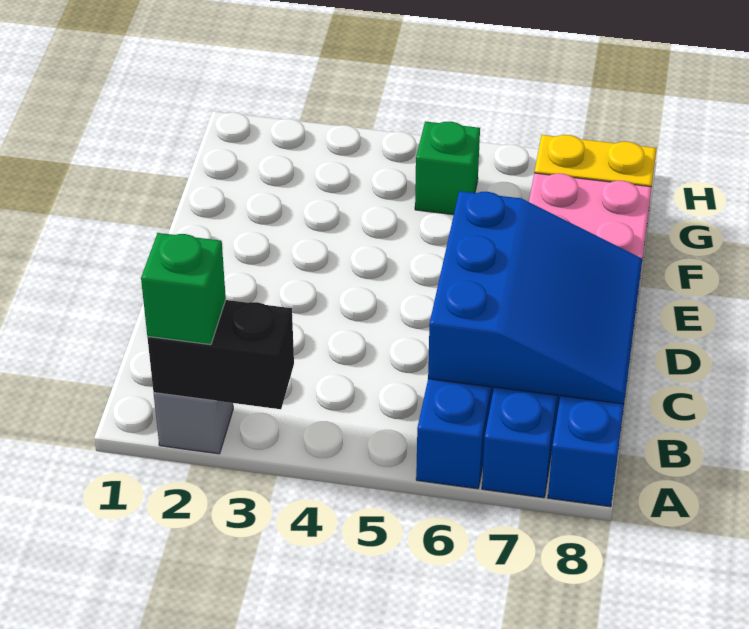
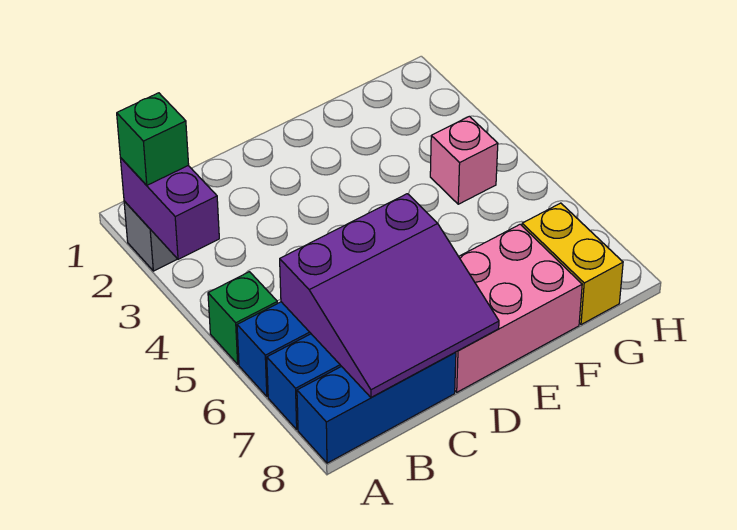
black brick A2:A3 level 2 -> purple brick A2:A3 level 2
blue slope B6:D8 level 2 top 6 -> purple slope B6:D8 level 2 top 6
none -> pink brick G4 level 1
green brick G5 level 1 -> green brick A5 level 1

